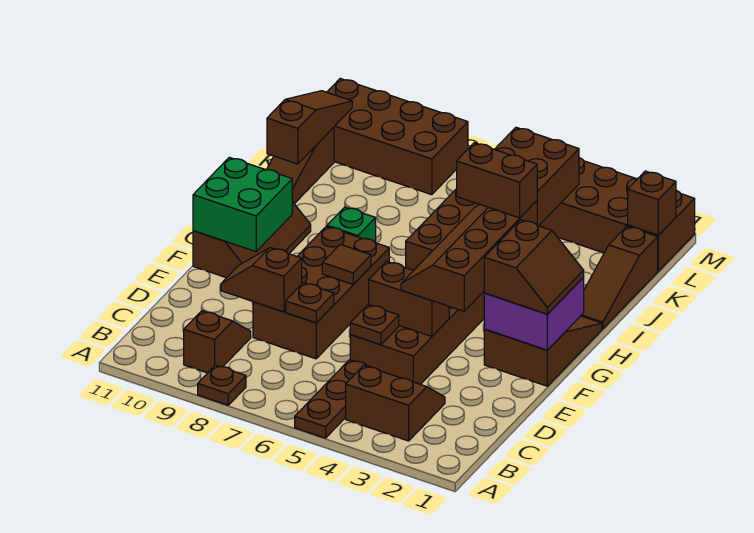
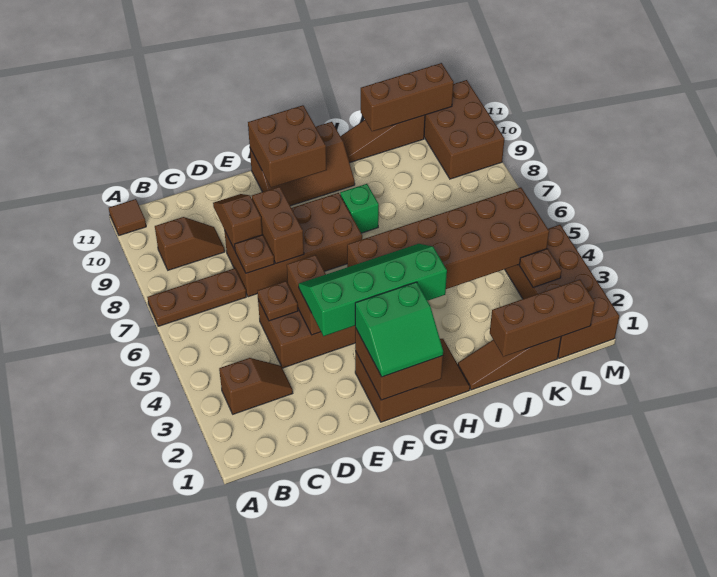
brown plate A5:C5 level 1 -> brown plate A7:C7 level 1
brown plate A8 level 1 -> brown plate L3 level 2
brown slope B3:C4 level 1 top B -> brown slope B3:C3 level 1 top B
brown slope E3:H4 level 3 top 3 -> green slope E3:H4 level 3 top 3
purple brick F1:G2 level 2 -> brown brick F1:G2 level 2
brown slope F1:G2 level 3 top 2 -> green slope F1:G2 level 3 top 2
brown tile F7 level 2 -> brown tile A11 level 1
green brick F10:G11 level 2 -> brown brick F10:G11 level 2
brown brick H3:H4 level 4 -> brown brick E7:E8 level 2
brown slope J11:L11 level 2 top J -> brown brick J11:L11 level 2
brown brick L1 level 2 -> brown brick J1:L1 level 2
brown brick L8:M11 level 1 -> brown brick L9:M11 level 1

